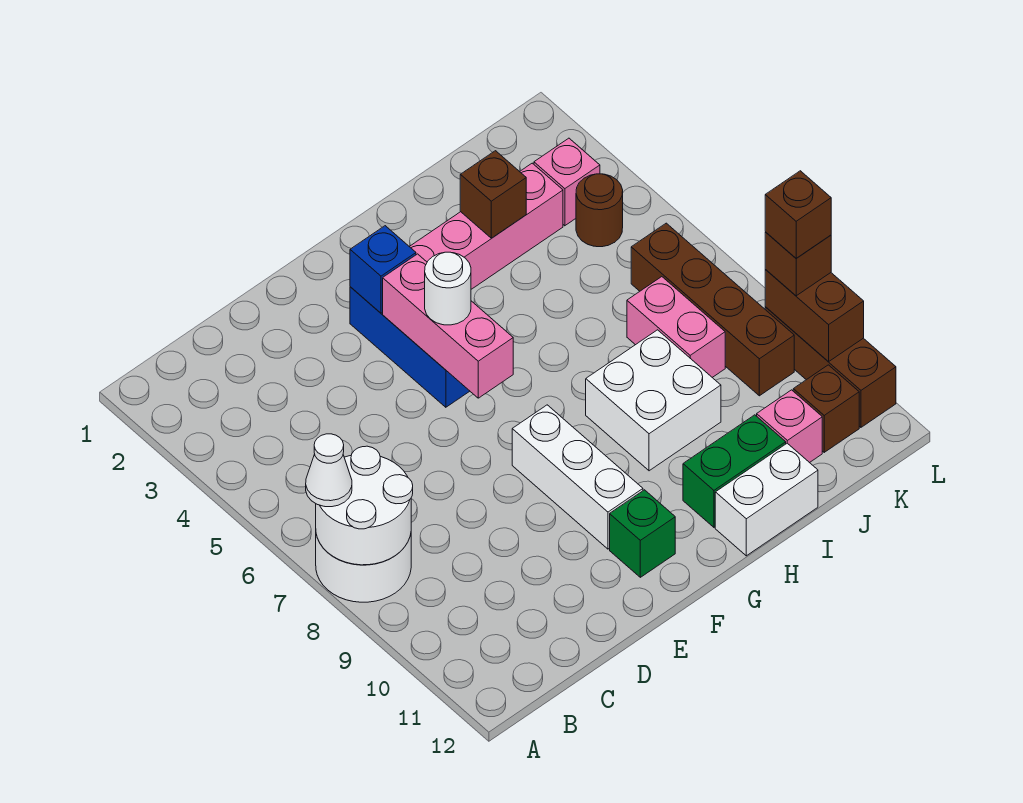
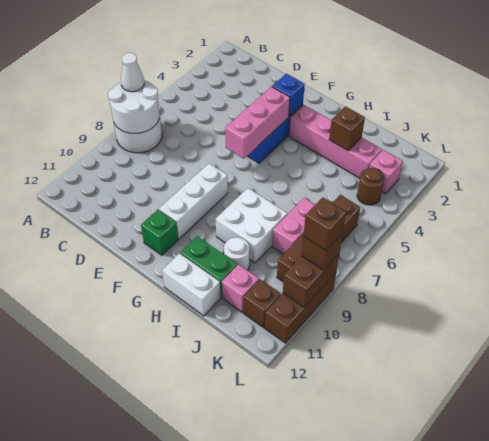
white round brick F5 level 3 -> white round brick I10 level 1

